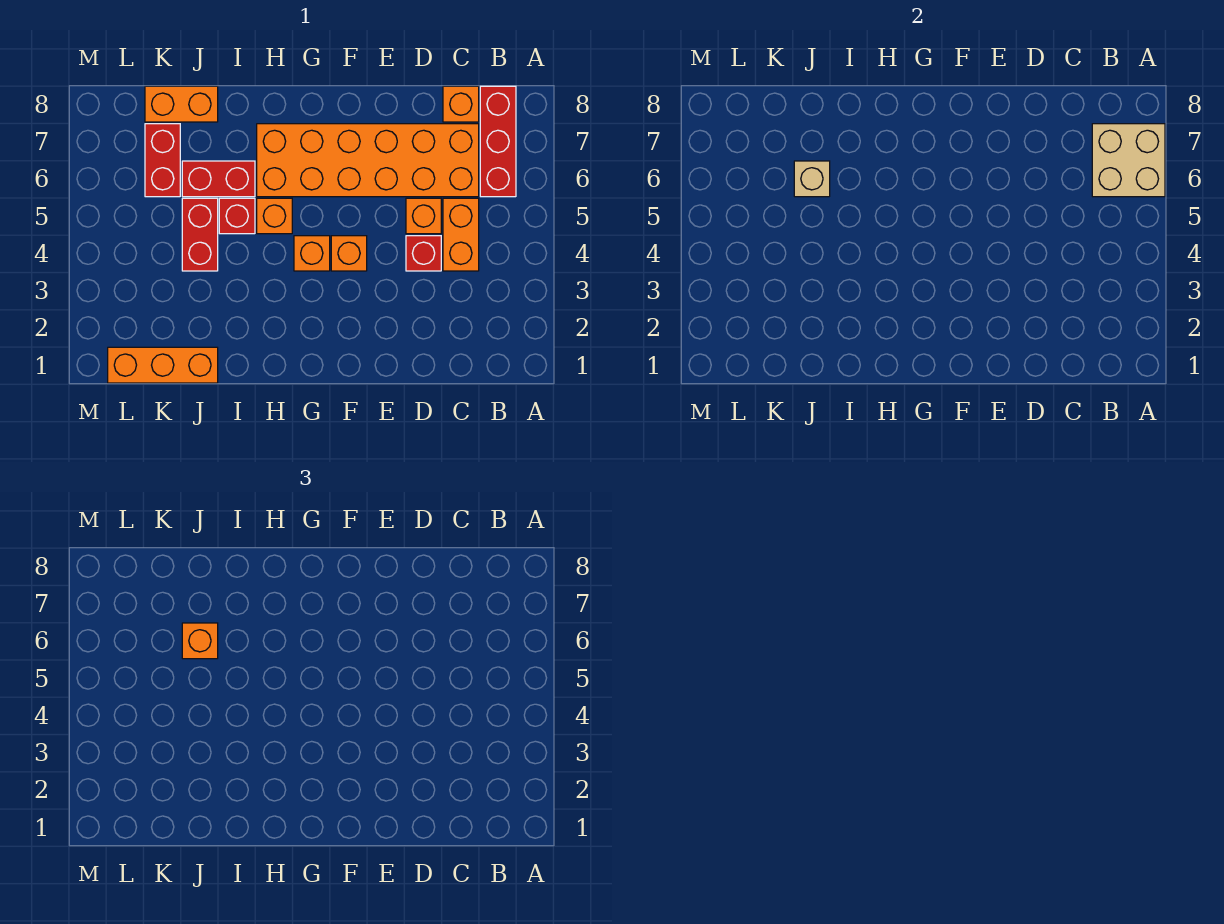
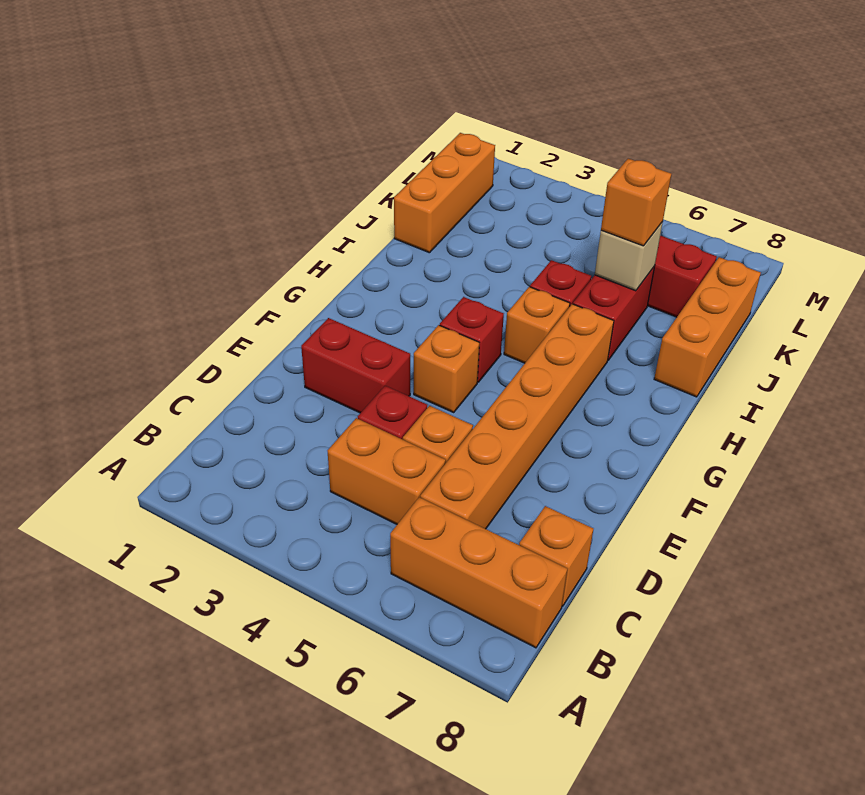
tan brick A6:B7 level 2 -> none
red brick B6:B8 level 1 -> orange brick B6:B8 level 1
orange brick C6:H7 level 1 -> orange brick C6:H6 level 1
orange brick G4 level 1 -> red brick G4 level 1
red brick J4:J5 level 1 -> red brick E2:E3 level 1
orange brick J8:K8 level 1 -> orange brick I8:K8 level 1

